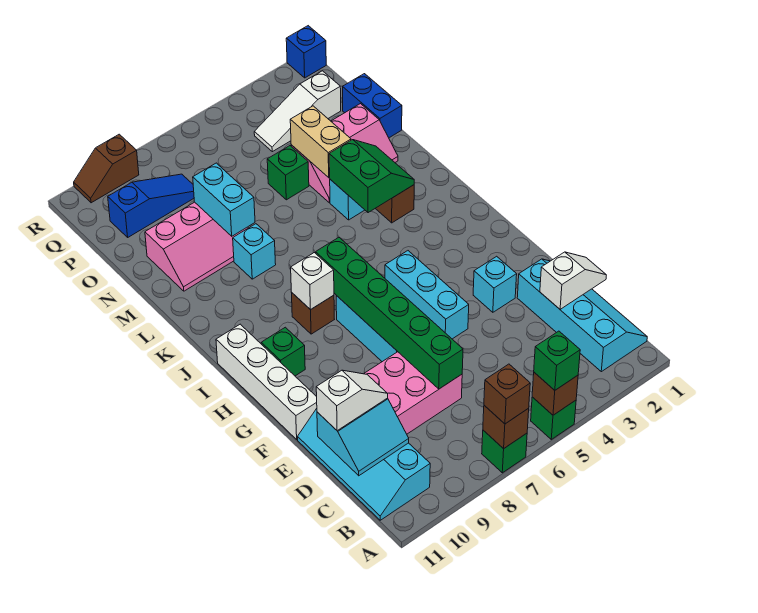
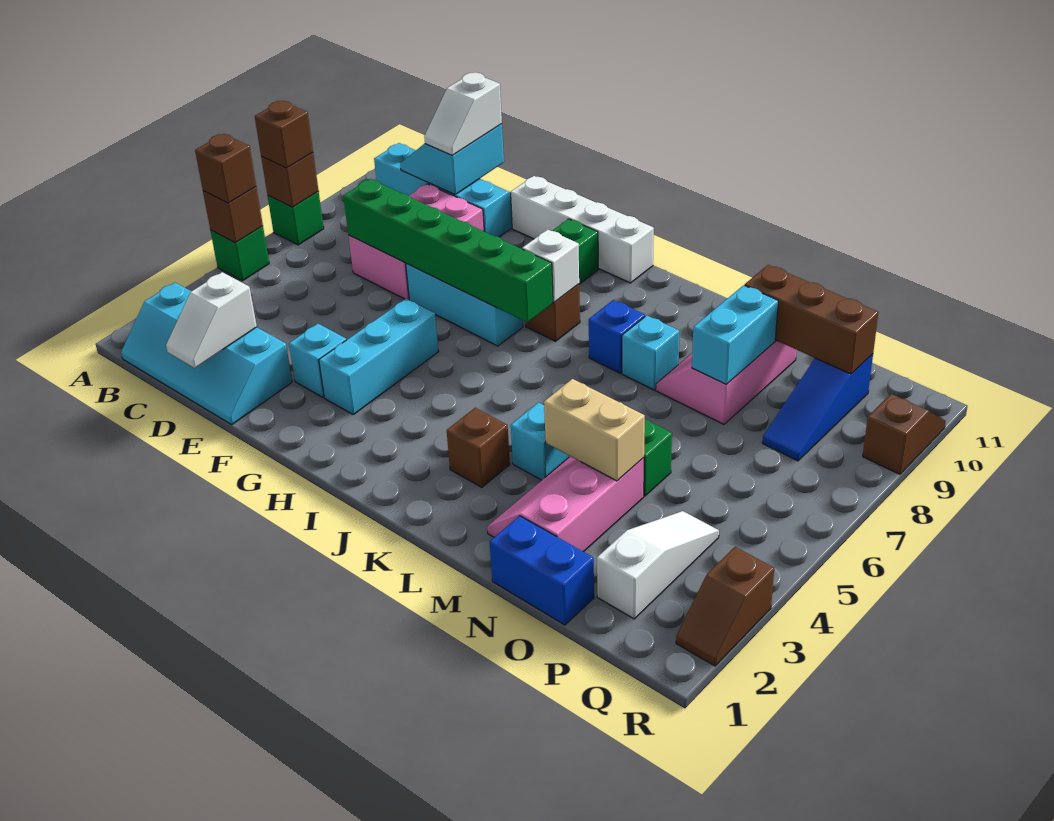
green brick A5 level 3 -> brown brick A5 level 3
cyan brick F5:H5 level 1 -> cyan brick G3:G5 level 1
green slope K3:L4 level 2 top 4 -> none
cyan brick M8:N8 level 2 -> cyan brick N8:N9 level 2
none -> brown brick N10:P10 level 2
blue brick R1 level 1 -> blue brick K8 level 1
none -> brown slope R2:R3 level 1 top 3

